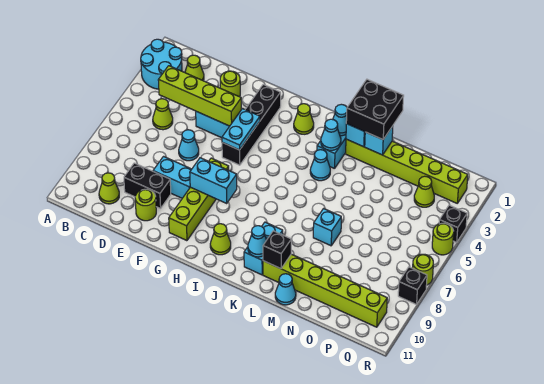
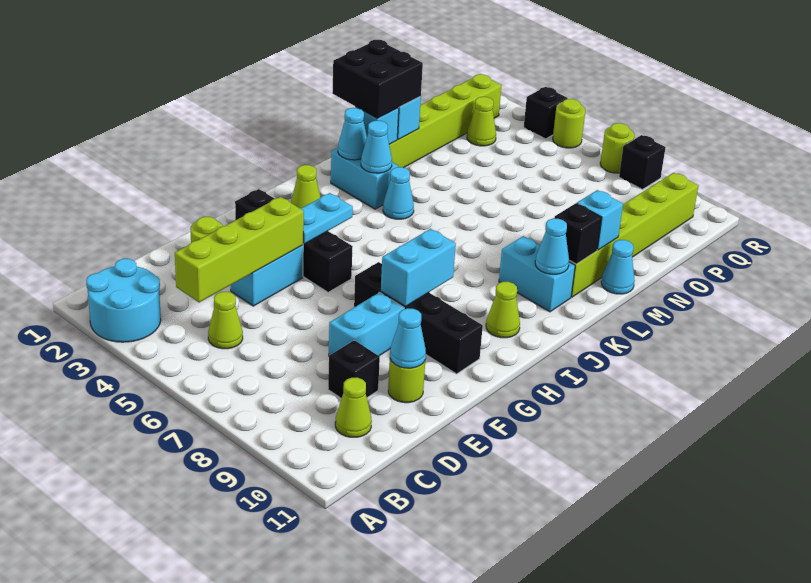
lime cone C2 level 1 -> none
black brick D9:E9 level 1 -> black brick D9 level 1
cyan cone E6 level 1 -> cyan cone E10 level 2
cyan plate G4:G5 level 2 -> cyan plate G4:H4 level 2
lime brick G7:G10 level 1 -> black brick G7:G10 level 1
cyan brick M7 level 1 -> cyan brick M10 level 2

